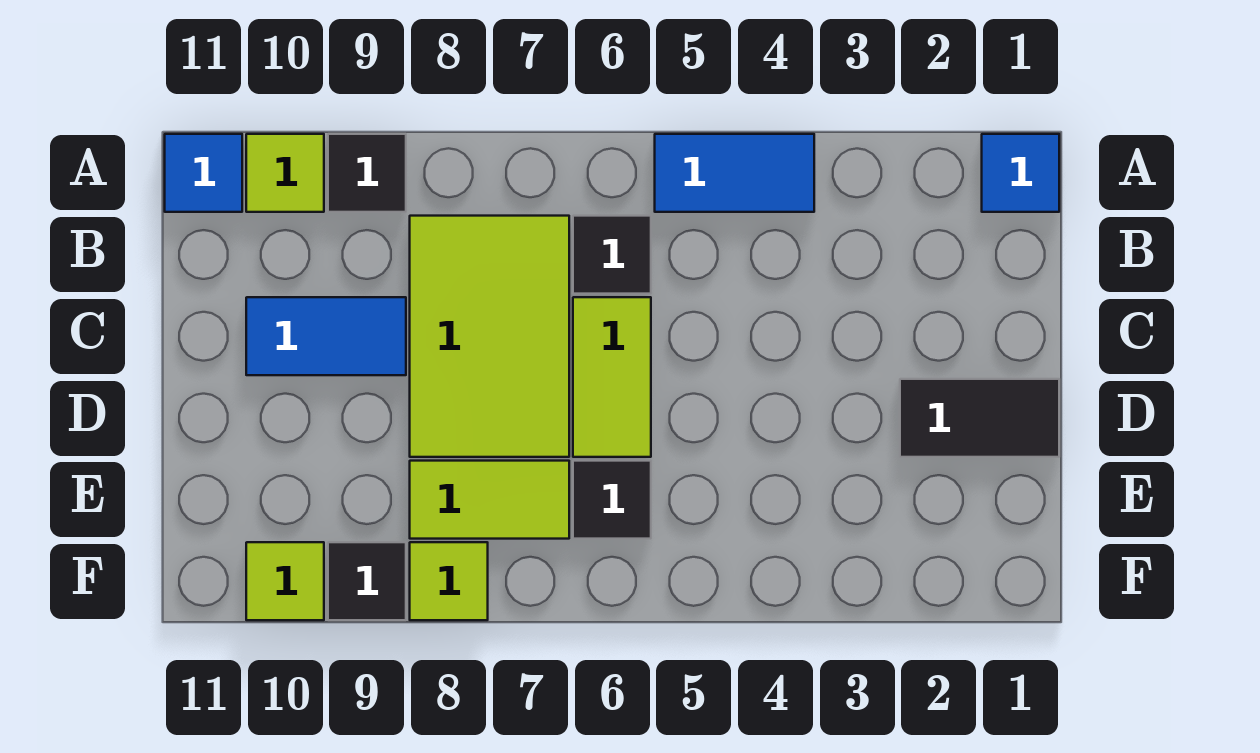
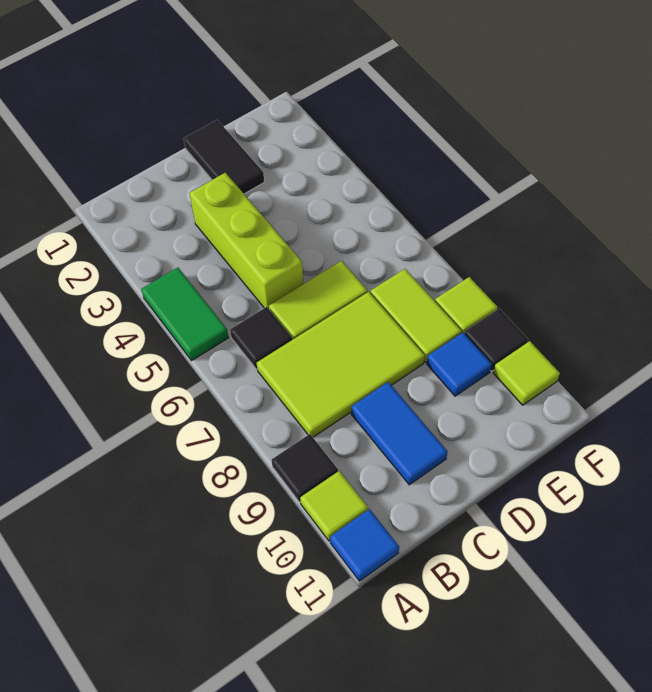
blue tile A1 level 1 -> blue tile E9 level 1
blue tile A4:A5 level 1 -> green tile A4:A5 level 1
none -> lime brick C3:C5 level 1
black tile E6 level 1 -> none

